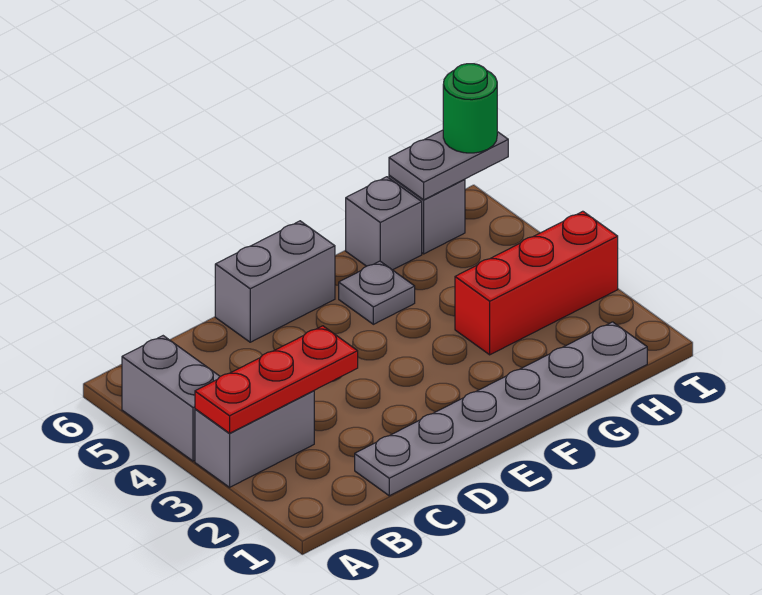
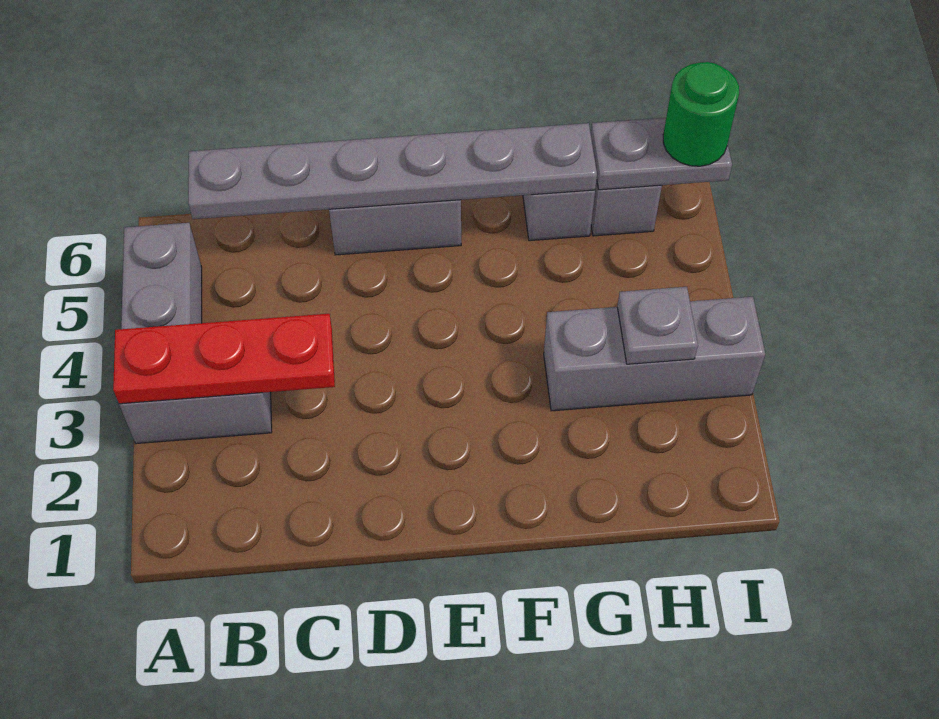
grey plate C1:H1 level 1 -> grey plate B6:G6 level 2
grey plate F5 level 1 -> grey plate H3 level 2
red brick G3:I3 level 1 -> grey brick G3:I3 level 1

